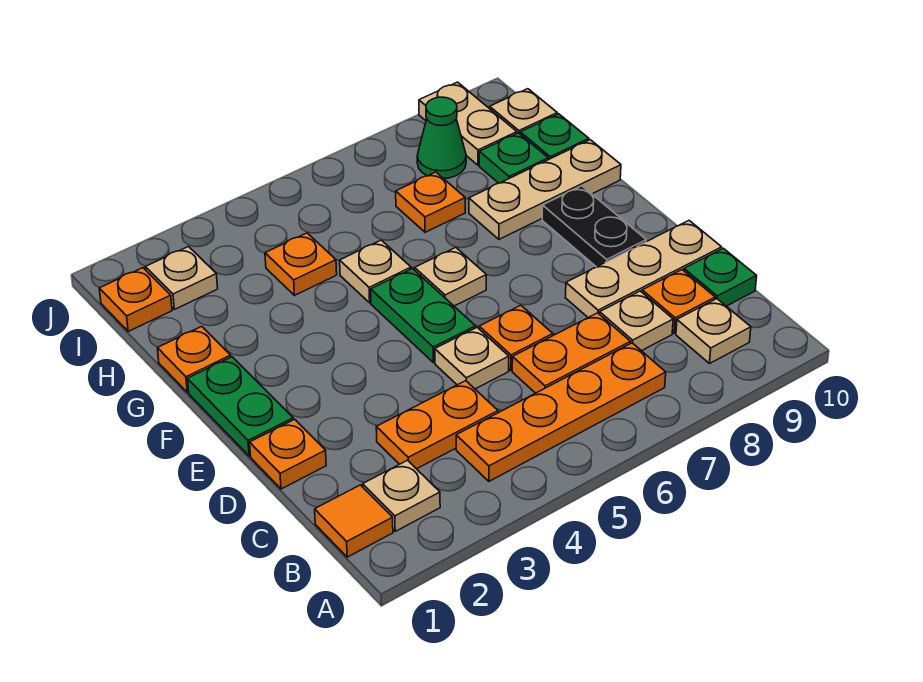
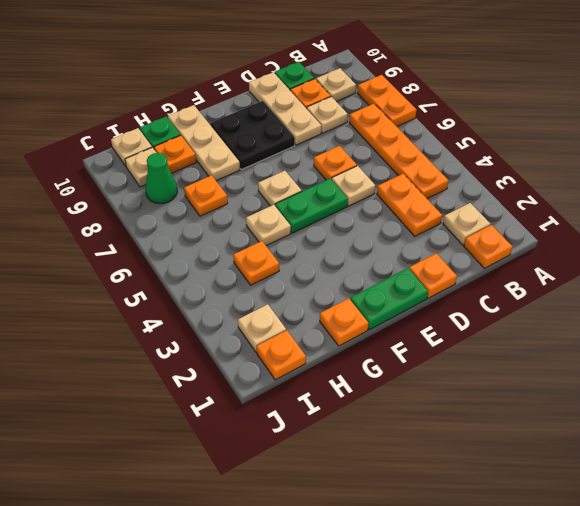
orange tile B1 level 1 -> orange plate B1 level 1
orange plate C6:C7 level 1 -> orange plate A7:A8 level 1
black plate E9:F9 level 1 -> black plate E8:F9 level 1
green plate H9 level 1 -> orange plate H9 level 1
tan plate I9:J9 level 1 -> tan plate I9 level 1

